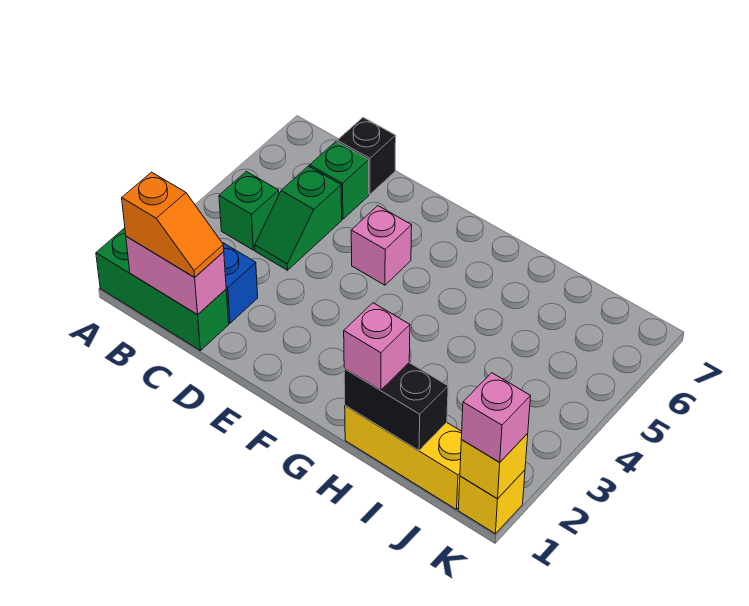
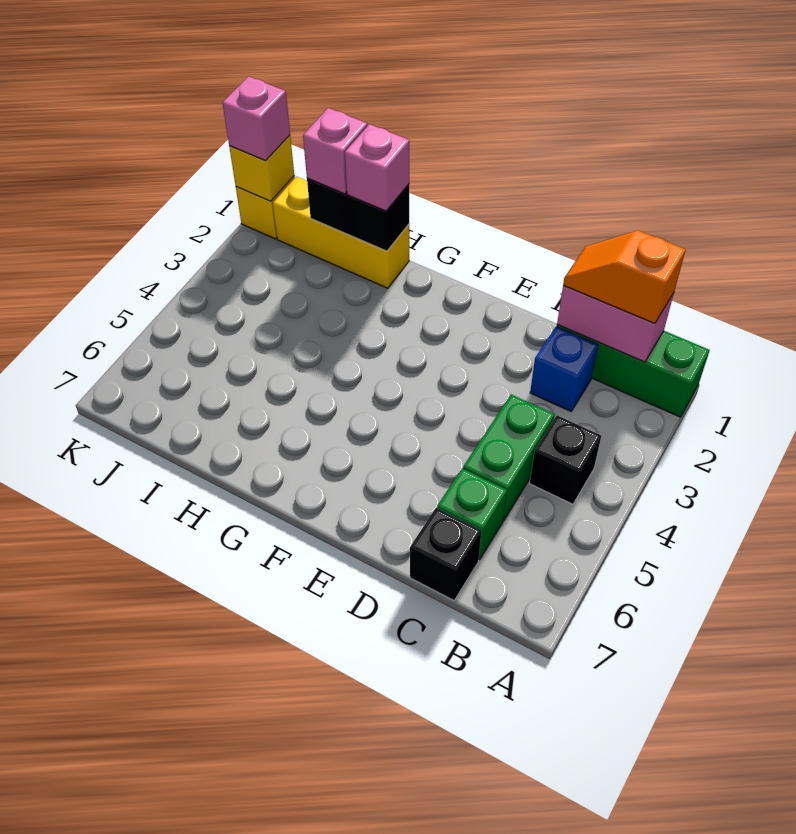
green brick B4 level 1 -> black brick B4 level 1
green slope C4:C5 level 1 top 5 -> green brick C4:C5 level 1
pink brick E5 level 1 -> pink brick I1 level 3

